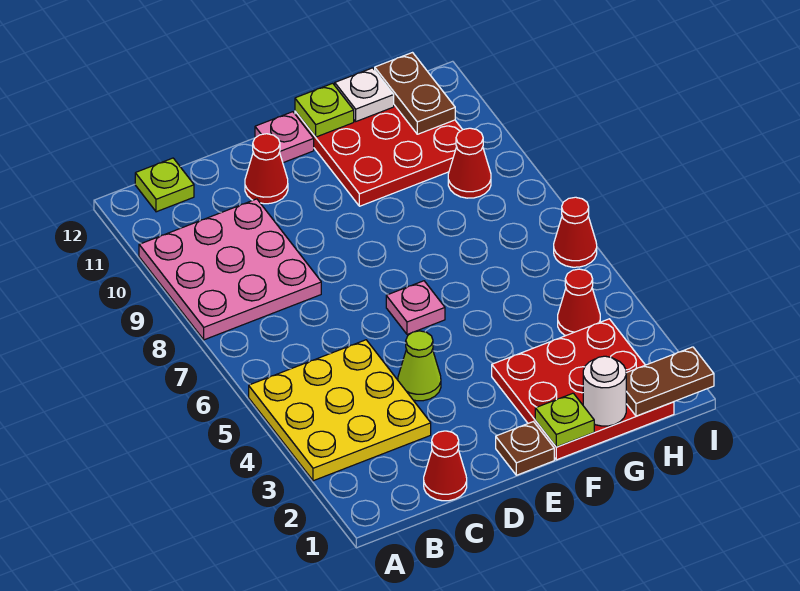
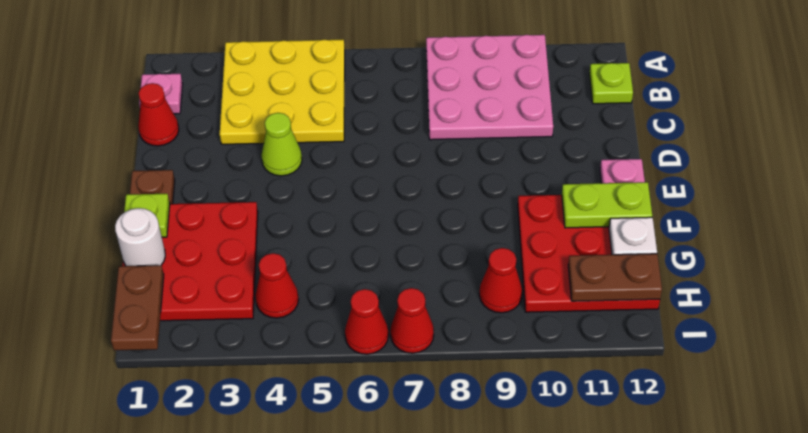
red cone D11 level 1 -> red cone I7 level 1
pink plate E6 level 1 -> pink plate B1 level 1
lime plate F12 level 2 -> lime plate F11:F12 level 2

